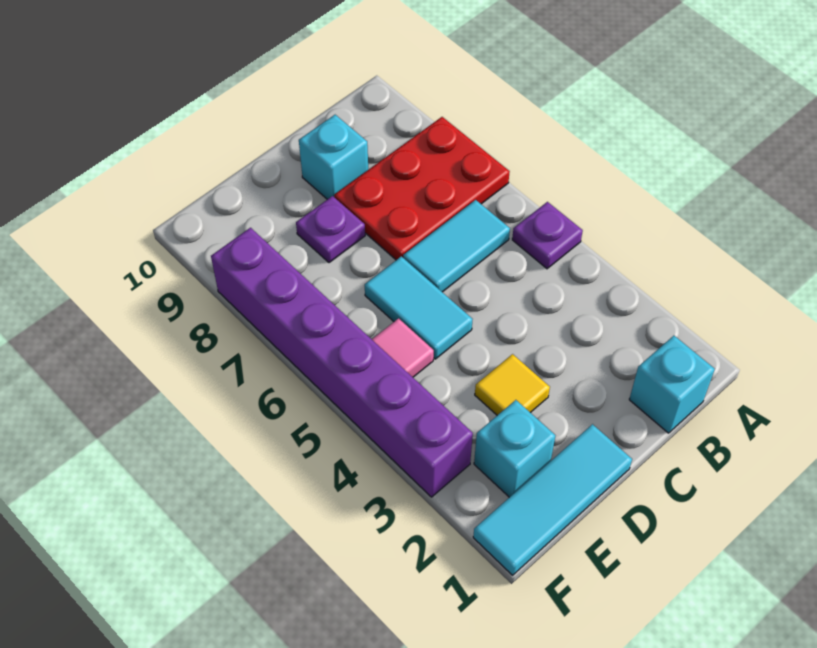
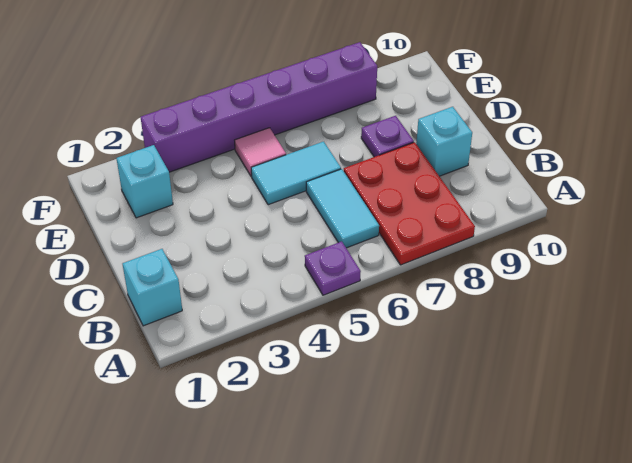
cyan tile D1:F1 level 1 -> none
yellow tile D3 level 1 -> none

